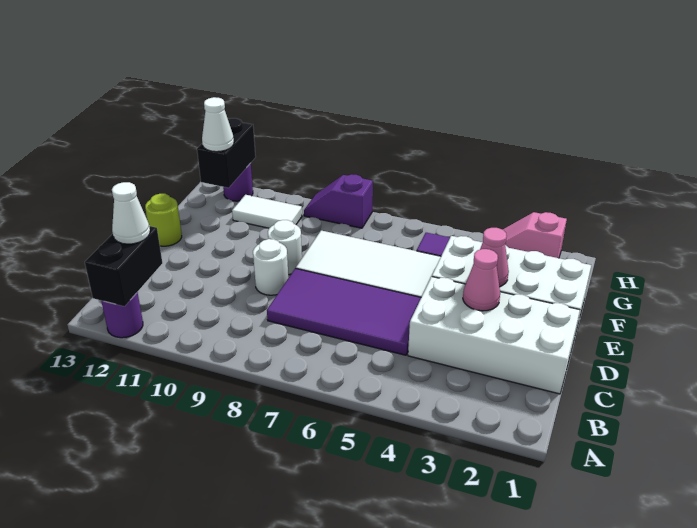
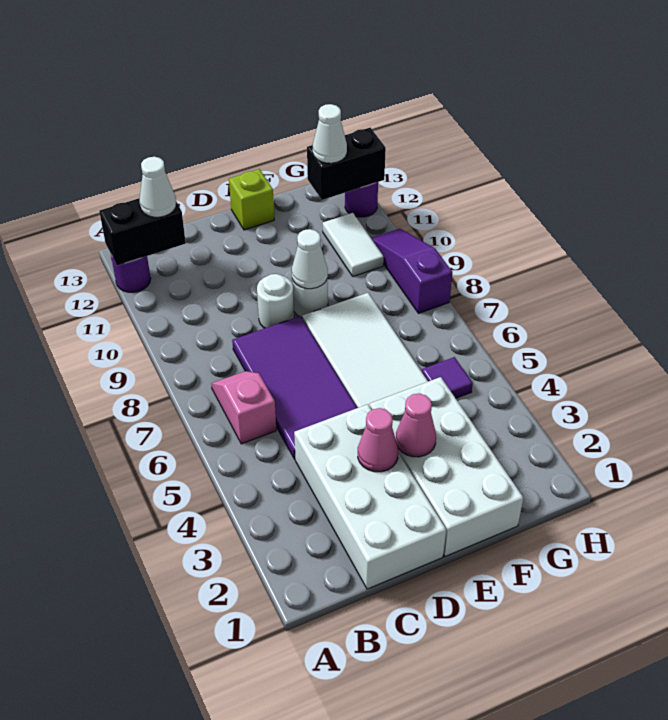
none -> white cone E9 level 2
lime round brick E13 level 1 -> lime brick E13 level 1
pink slope H2:H3 level 1 top 2 -> pink slope B6:B7 level 1 top 6
purple slope H8:H9 level 1 top 8 -> purple slope H8:H10 level 1 top 8

